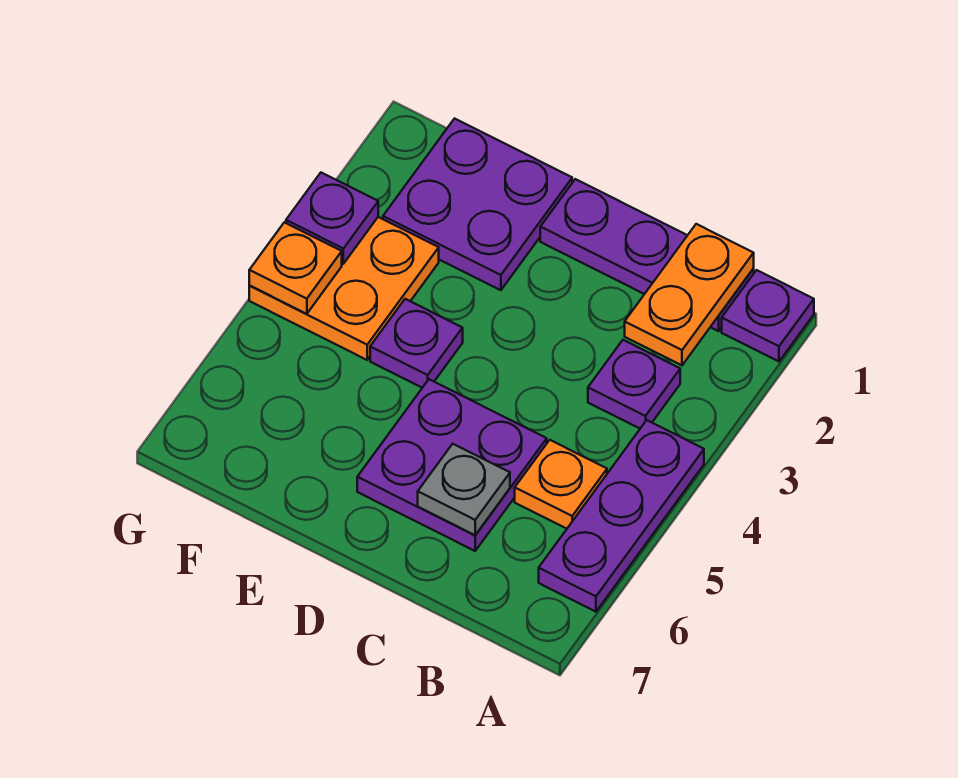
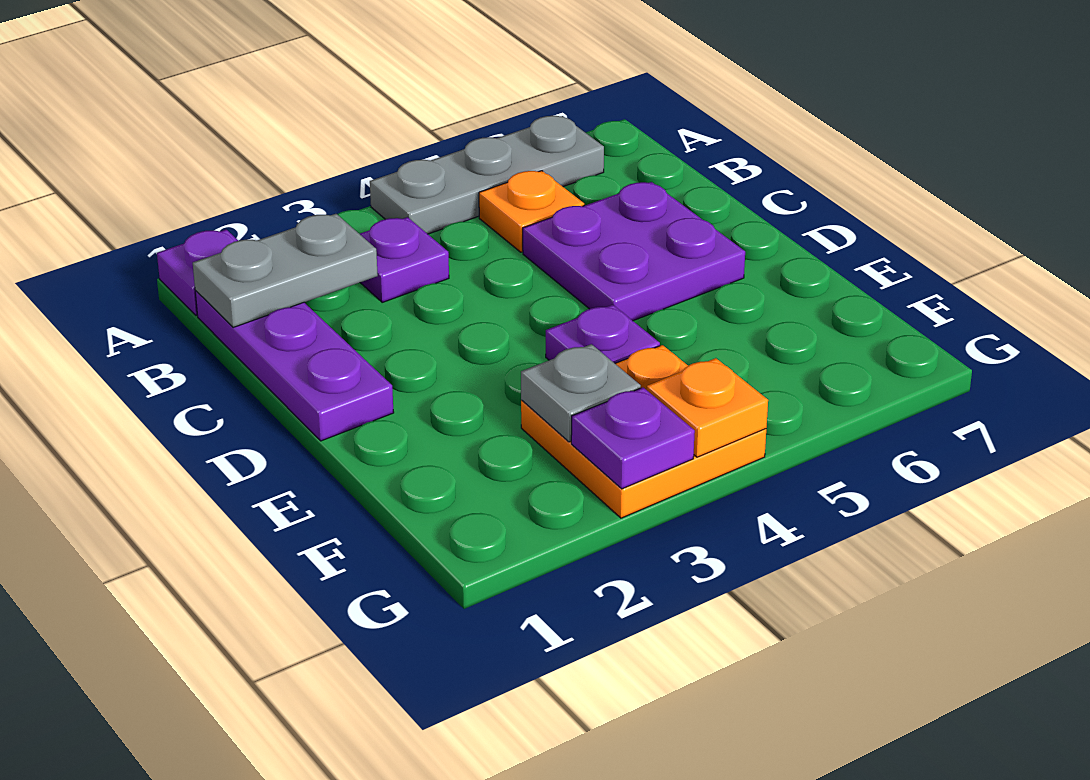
purple plate A4:A6 level 1 -> grey plate A4:A6 level 1
orange plate B1:B2 level 2 -> grey plate B1:B2 level 2
grey plate C6 level 2 -> grey plate F3 level 2
purple plate E1:F2 level 1 -> none

